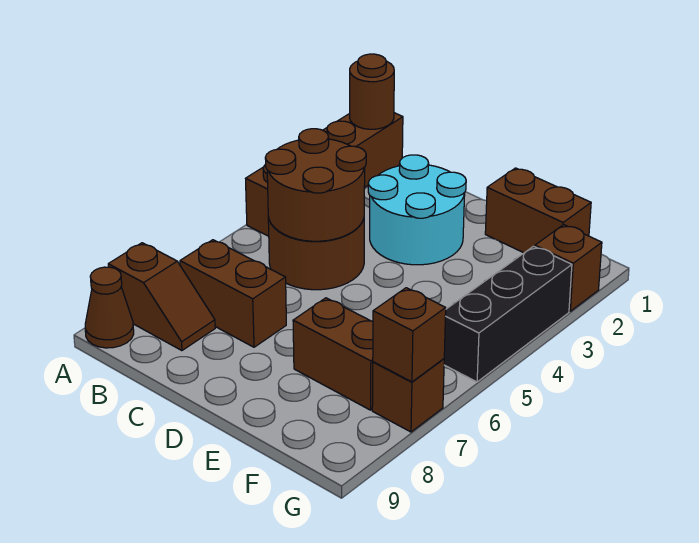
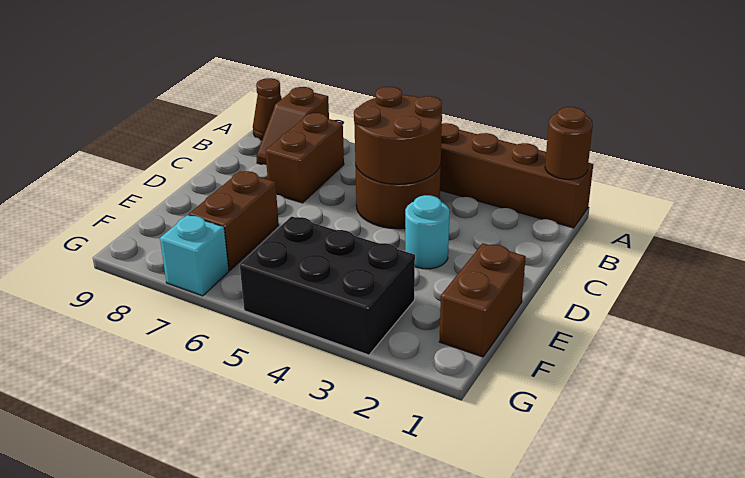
cyan round brick C2:D3 level 1 -> cyan round brick D3 level 1
brown brick G2 level 1 -> none
black brick G3:G5 level 1 -> black brick F3:G5 level 1
brown brick G7 level 1 -> cyan brick G7 level 1
brown brick G7 level 2 -> none

